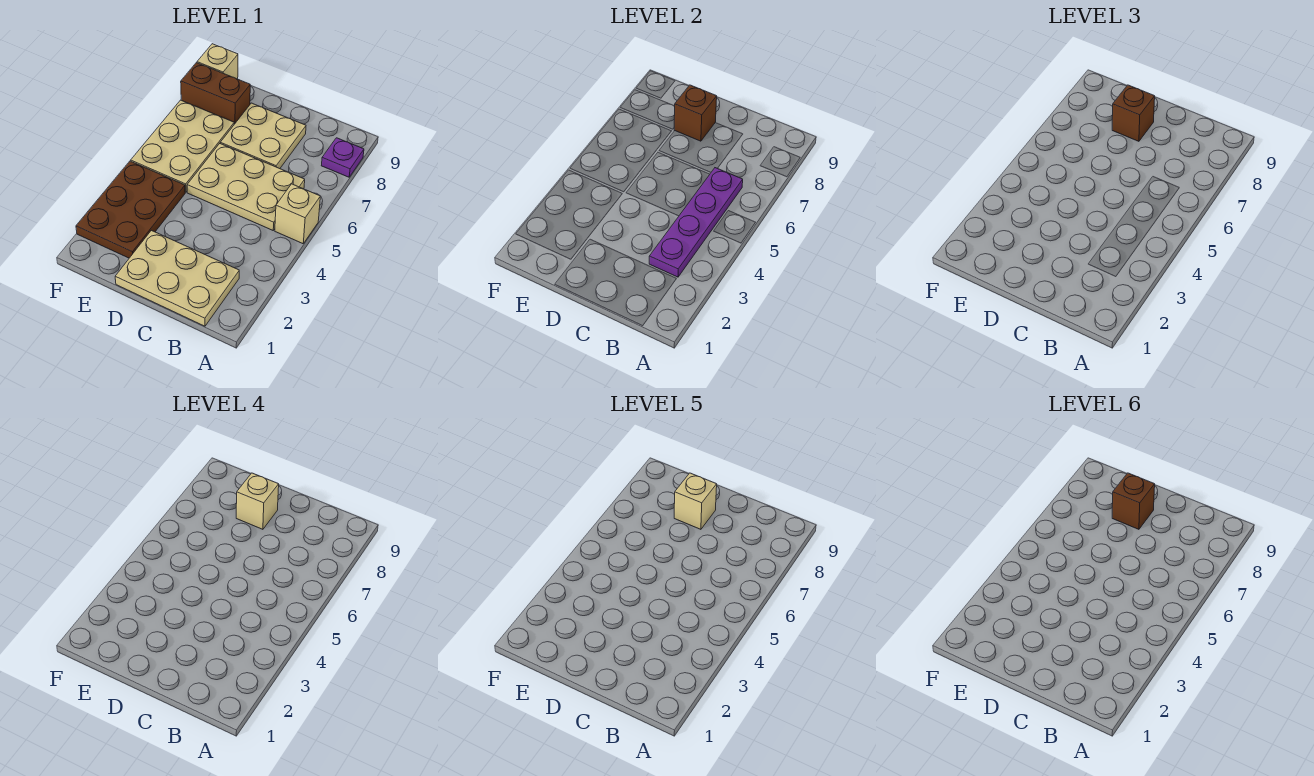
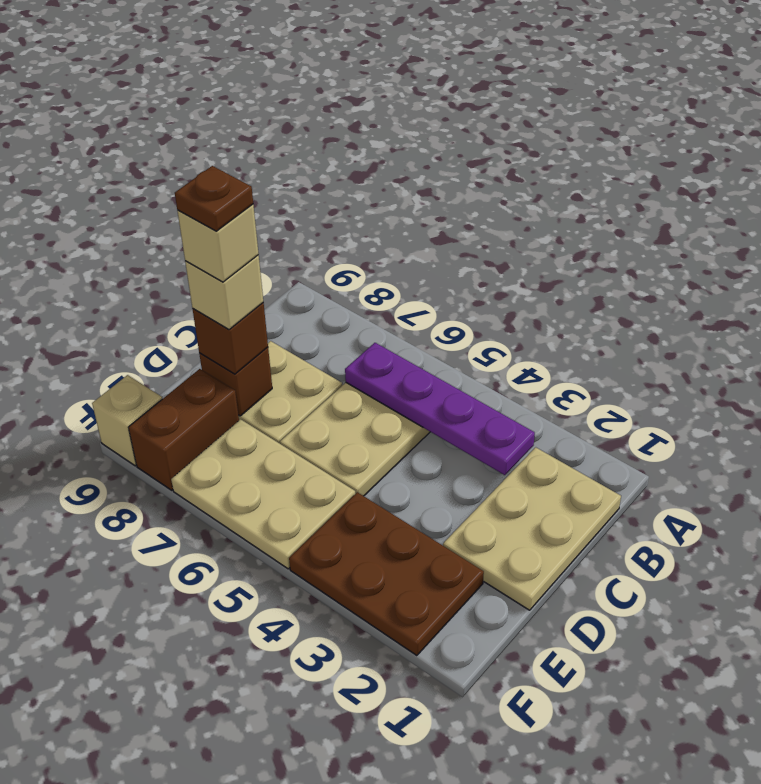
tan brick A5 level 1 -> none
purple plate A8 level 1 -> none
brown brick D8 level 6 -> brown plate D8 level 6

